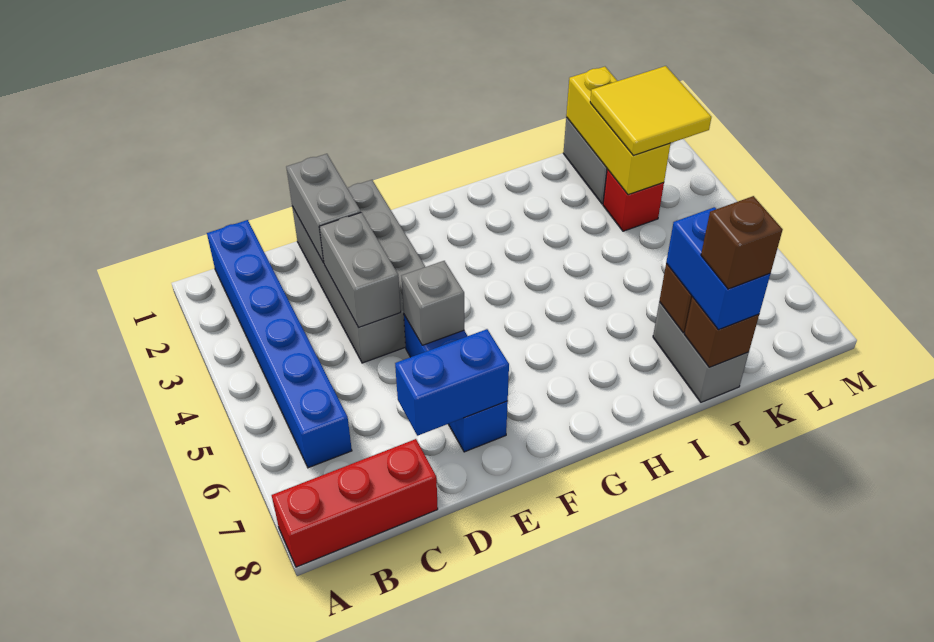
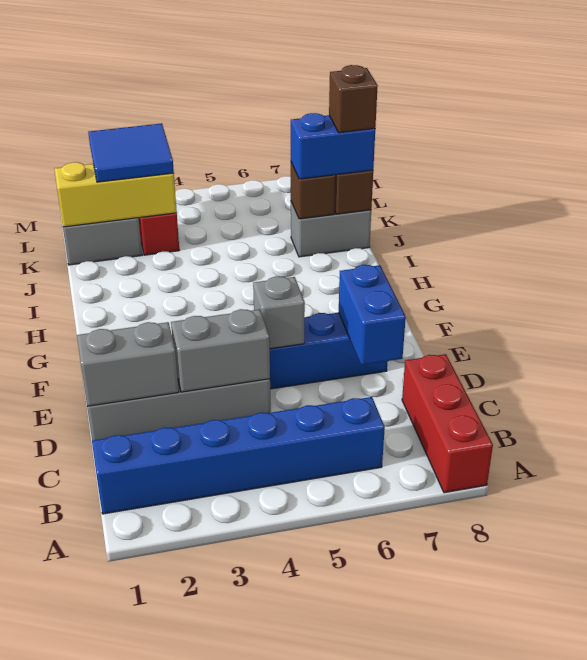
yellow tile K2:L3 level 3 -> blue tile K2:L3 level 3

